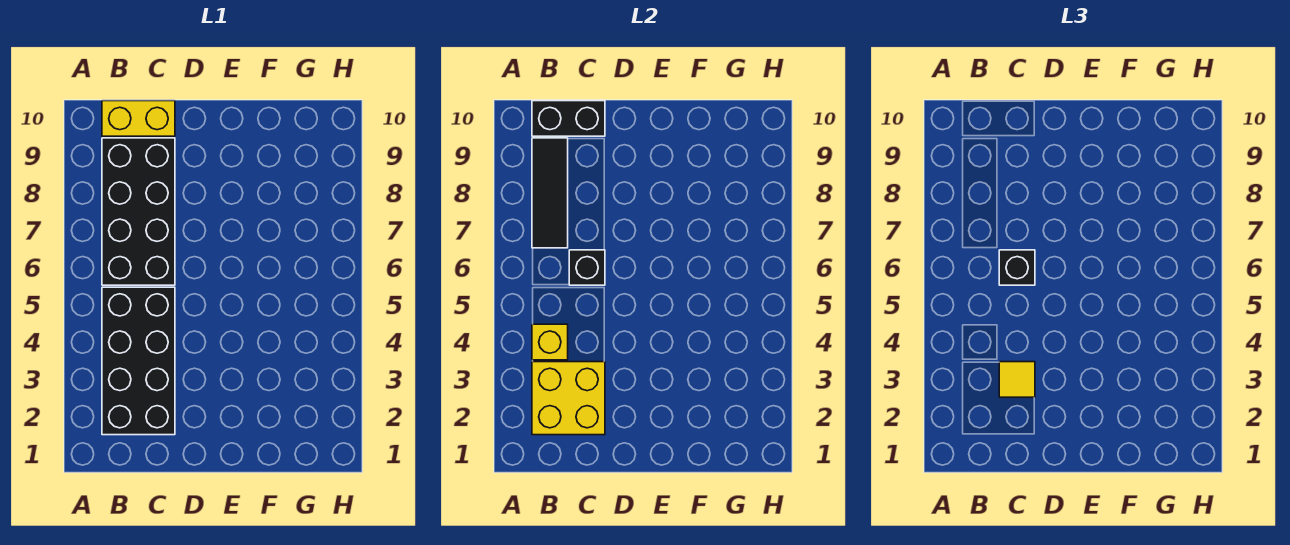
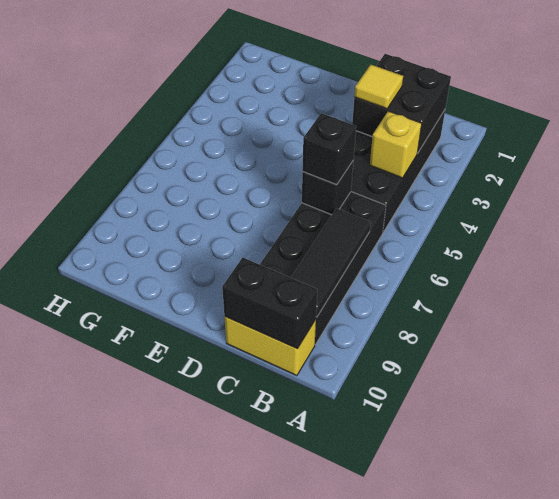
yellow brick B2:C3 level 2 -> black brick B2:C3 level 2

